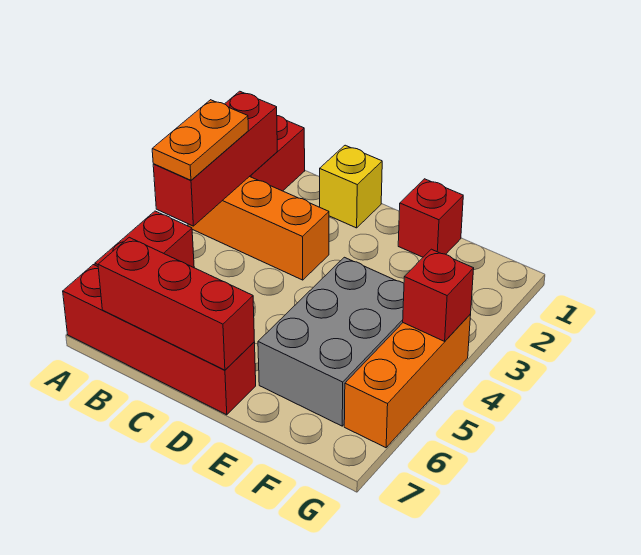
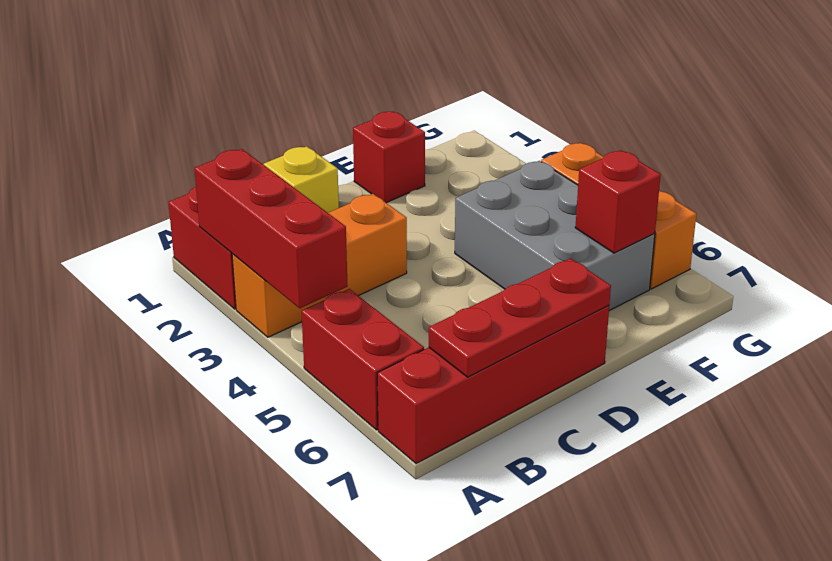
orange plate A3:A4 level 3 -> none
red brick B7:D7 level 2 -> red plate B7:D7 level 2
red brick G4 level 2 -> red brick F6 level 2

